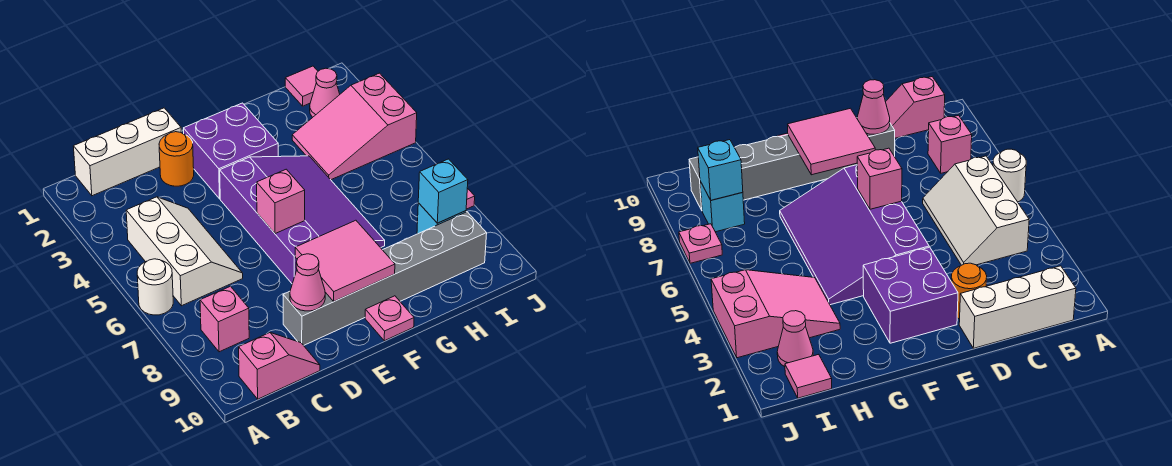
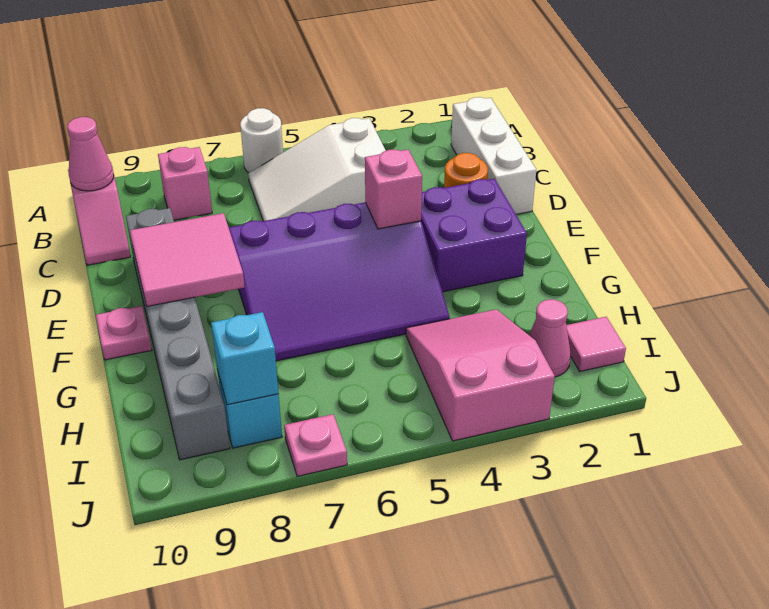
white slope B4:C6 level 1 top B -> white slope B4:C6 level 1 top 4
pink cone D9 level 2 -> pink cone B10 level 2
pink brick E6 level 2 -> pink brick E4 level 2

